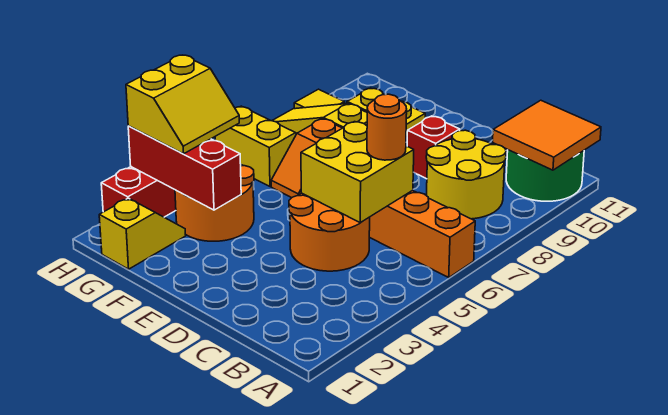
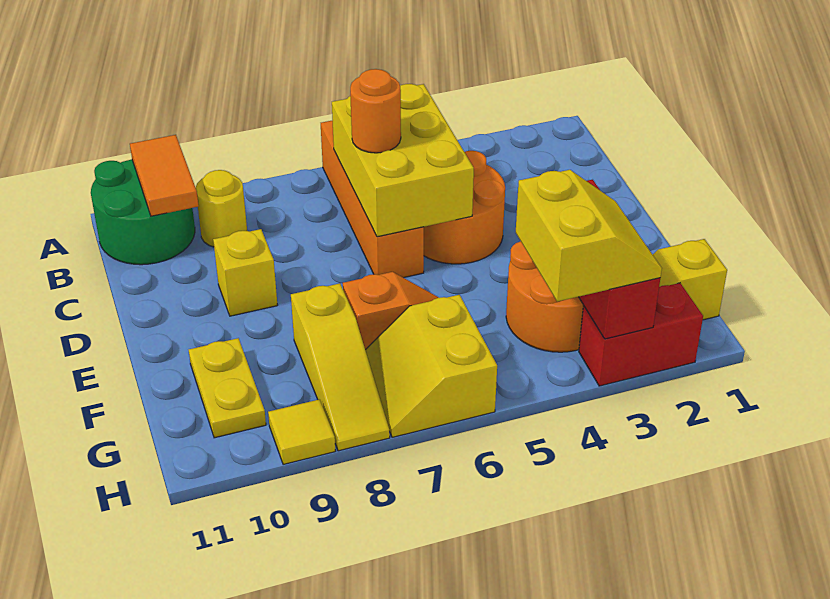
orange tile A10:B11 level 2 -> orange tile A10:B10 level 2
yellow round brick B8:C9 level 1 -> yellow round brick B9 level 1
yellow brick C5:D6 level 2 -> yellow brick B5:D6 level 2
red brick D9 level 1 -> yellow brick D9 level 1
yellow slope G3:H4 level 3 top H -> yellow slope G3:H4 level 3 top 4

